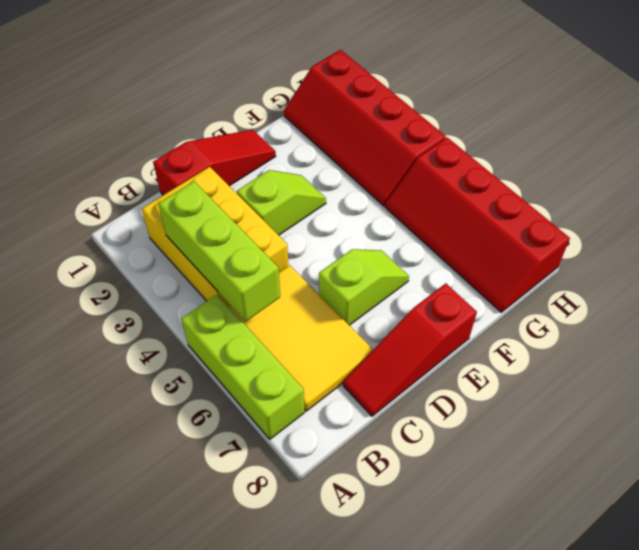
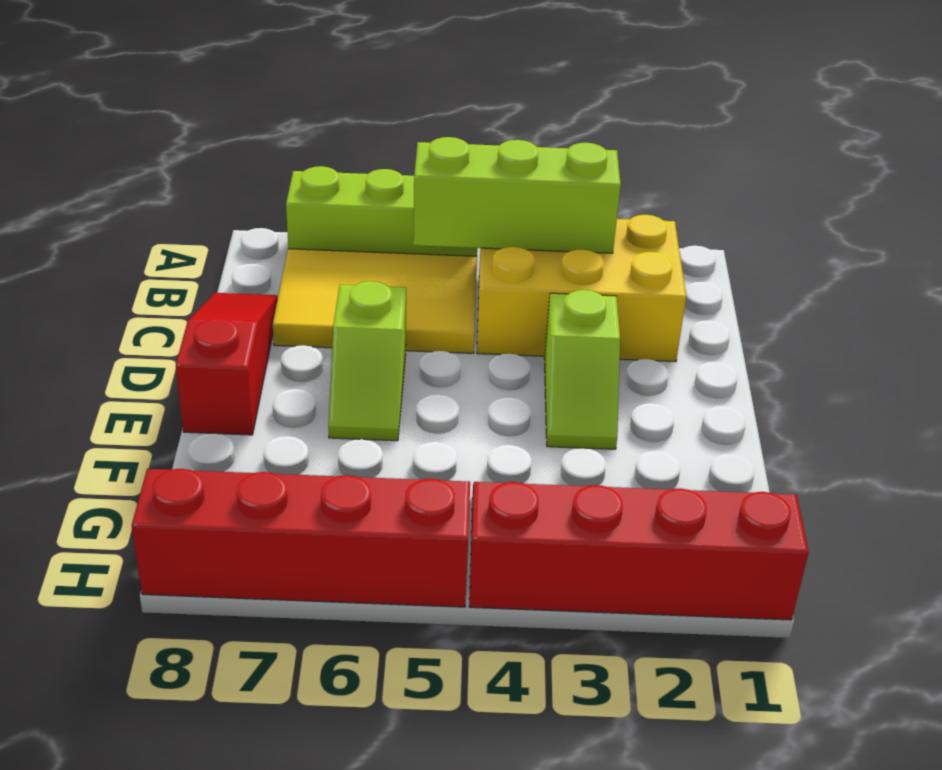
red slope C1:E1 level 1 top C -> none

